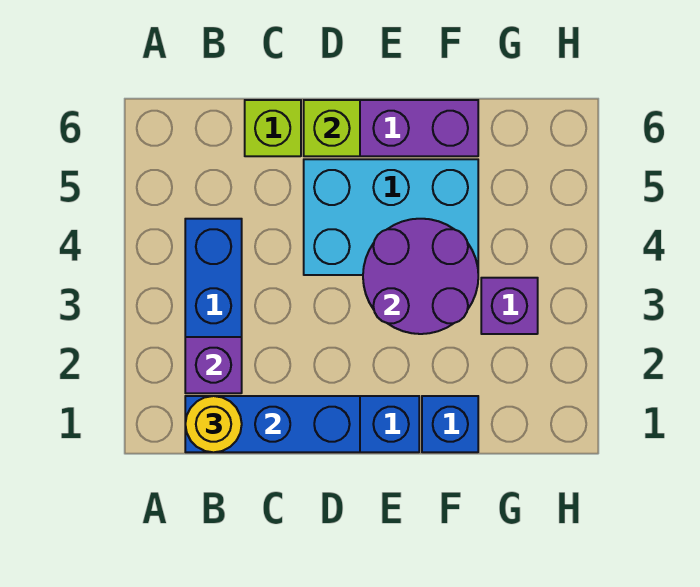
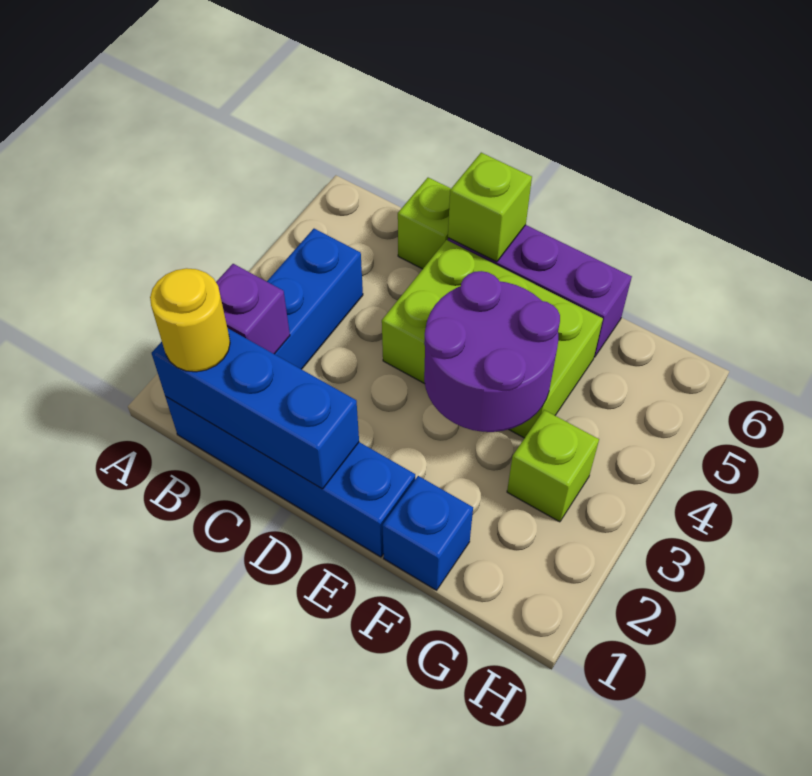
cyan brick D4:F5 level 1 -> lime brick D4:F5 level 1
purple brick G3 level 1 -> lime brick G3 level 1

